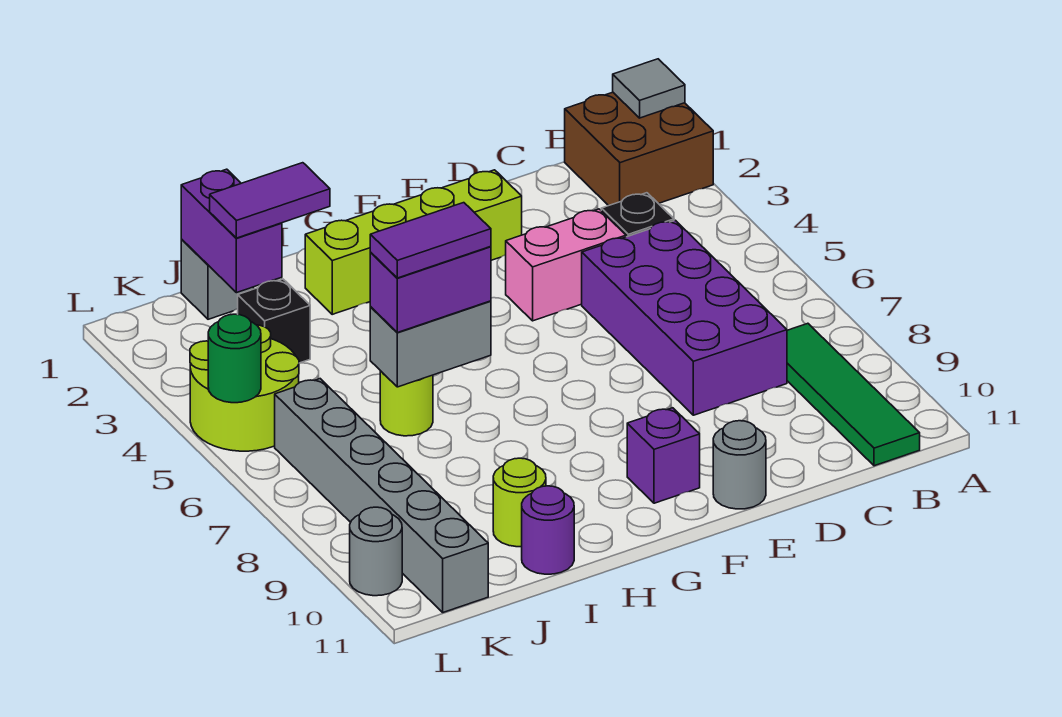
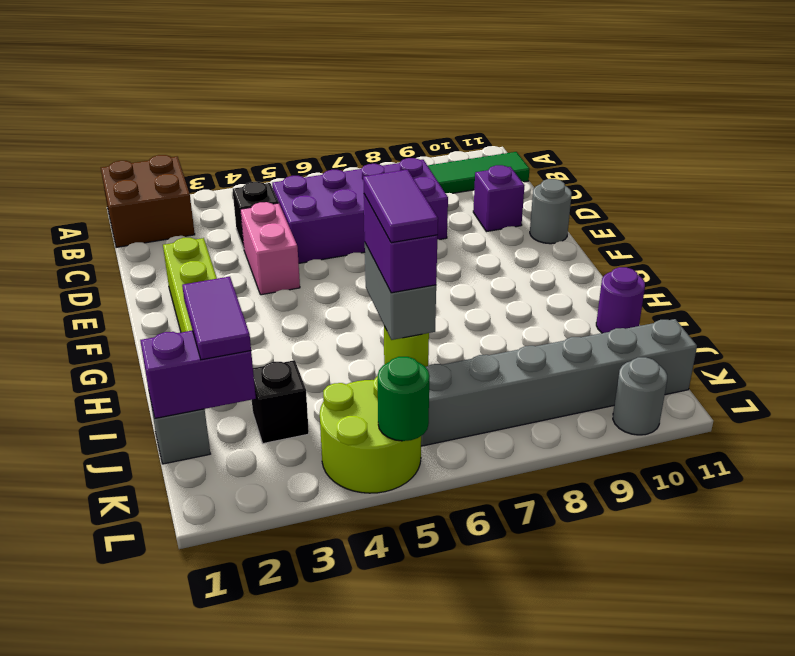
grey tile A1 level 2 -> none
purple brick F10 level 1 -> purple brick D10 level 1
lime round brick I10 level 1 -> none

